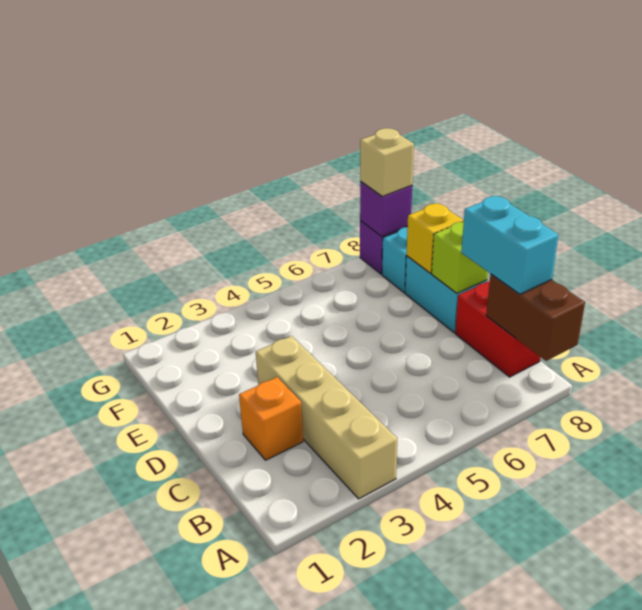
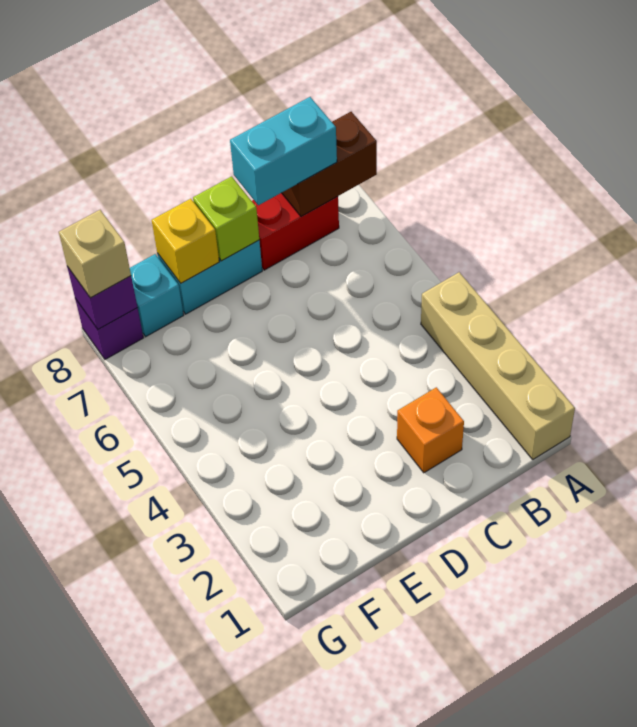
tan brick A3:D3 level 1 -> tan brick A1:A4 level 1

